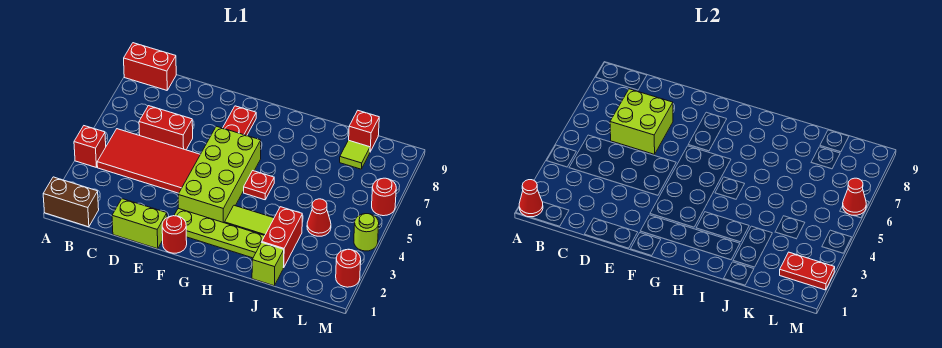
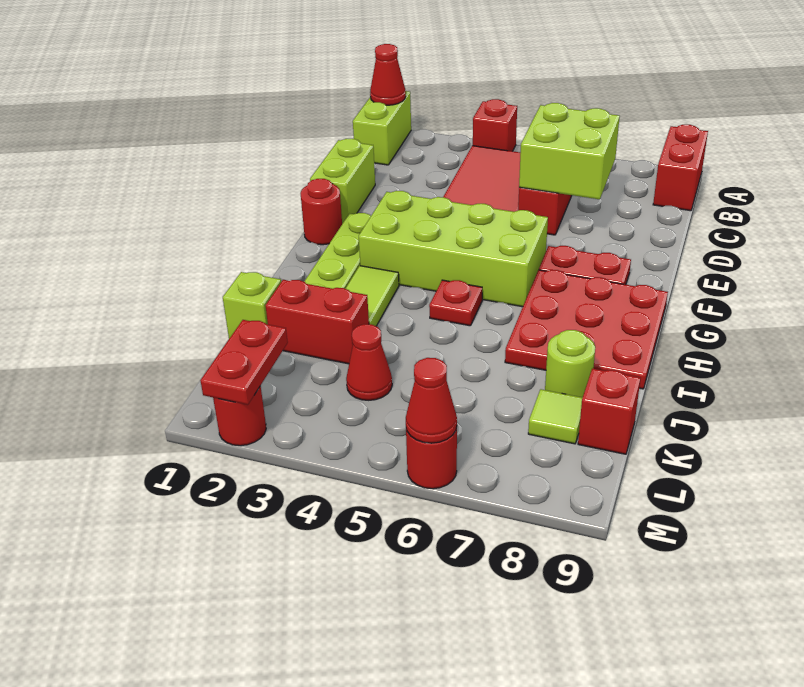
brown brick A1:B1 level 1 -> lime brick A1:B1 level 1
none -> red plate G7:I9 level 1
lime round brick M4 level 1 -> lime round brick J8 level 1

